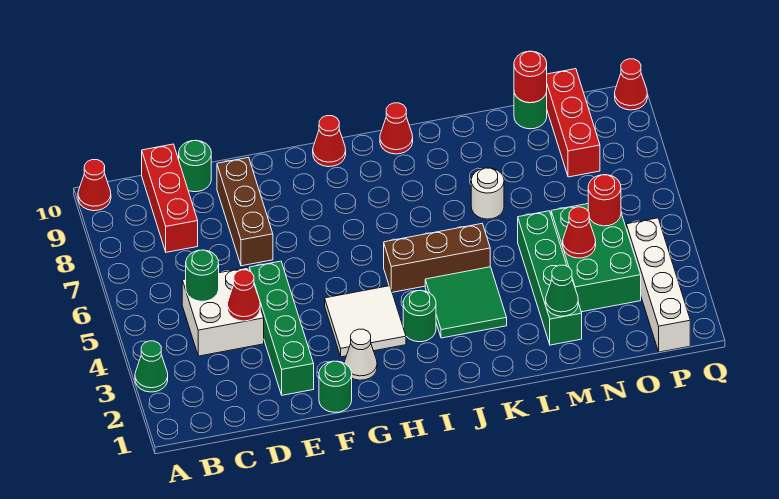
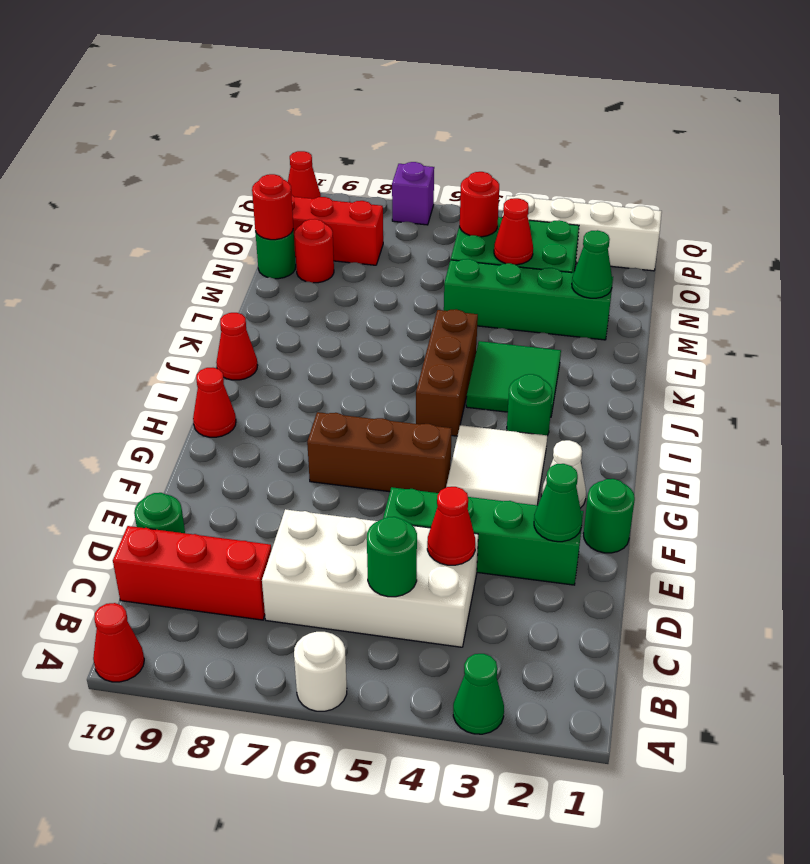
white brick C4:D5 level 1 -> white brick C4:D7 level 1
none -> green cone E2 level 2
brown brick E7:E9 level 1 -> brown brick G5:G7 level 1
white round brick L7 level 1 -> white round brick A6 level 1
none -> red round brick N9 level 1
none -> purple brick Q7 level 1

